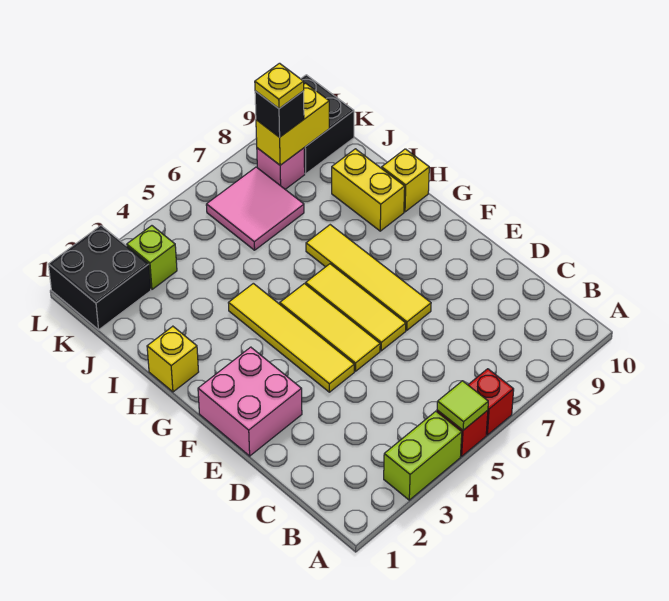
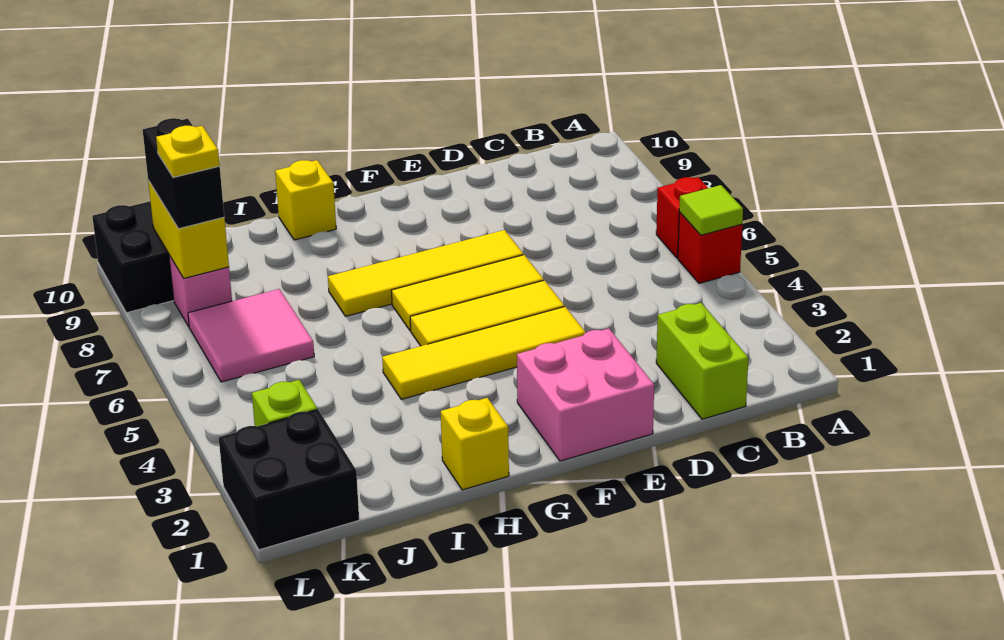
lime brick A3:A4 level 1 -> lime brick C1:C2 level 1
yellow brick H9:I9 level 1 -> none
black brick K8 level 3 -> black brick K8:K9 level 3

